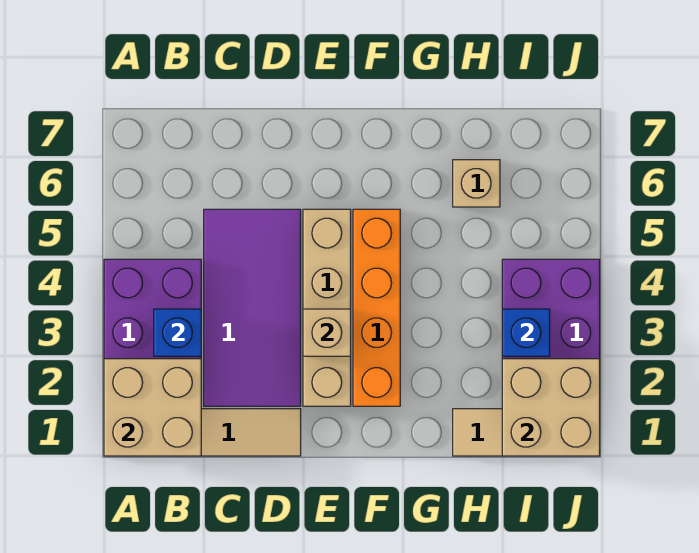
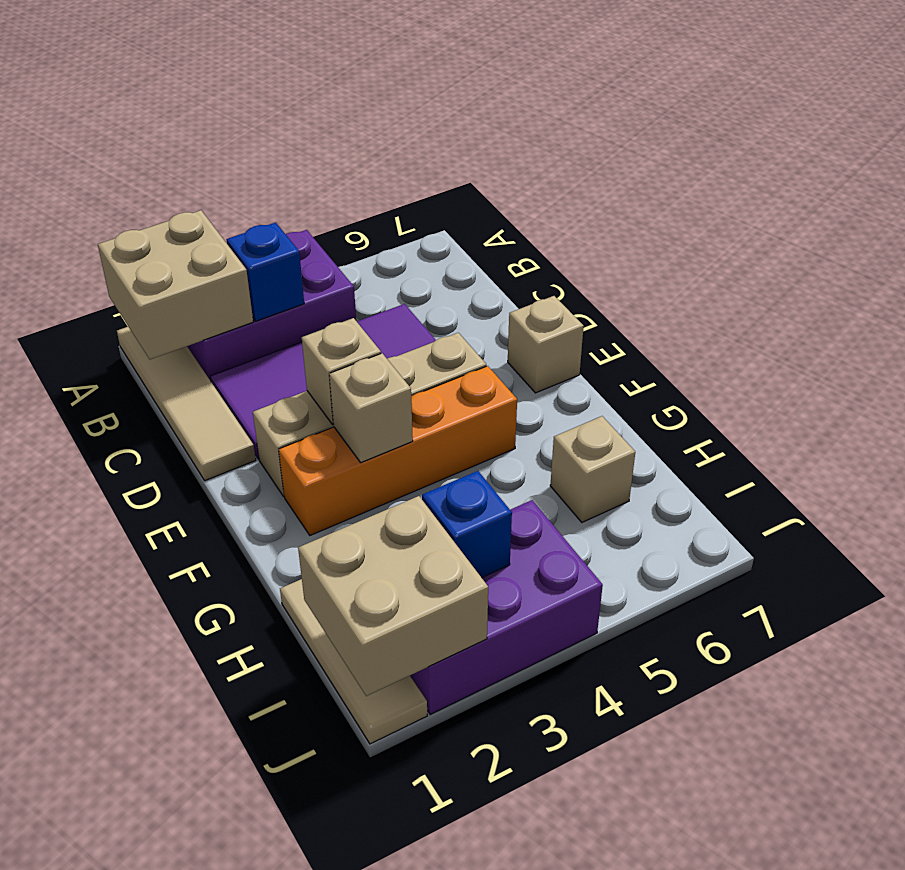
none -> tan brick E7 level 1
none -> tan brick F3 level 2

